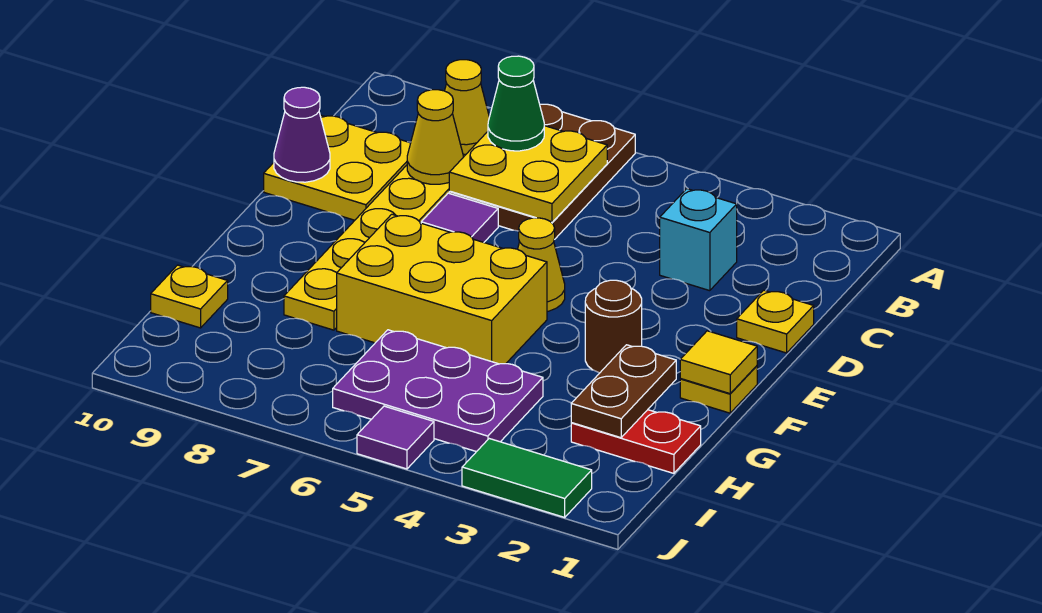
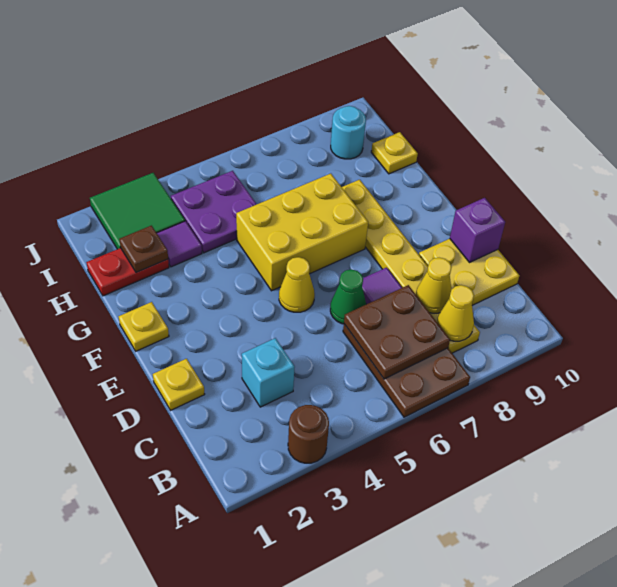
yellow plate B6:C7 level 2 -> brown plate B6:C7 level 2
green cone B7 level 3 -> green cone D6 level 1
purple cone D10 level 2 -> purple brick D10 level 2
yellow tile F1 level 2 -> none
brown round brick F3 level 1 -> brown round brick A3 level 1
brown plate G2:H2 level 2 -> brown plate H2 level 2
purple plate H4:I6 level 1 -> purple plate H4:I5 level 1
none -> cyan round brick I9 level 1
green tile J2:J3 level 1 -> green tile I2:J3 level 1
purple tile J5 level 1 -> purple tile H3 level 1

